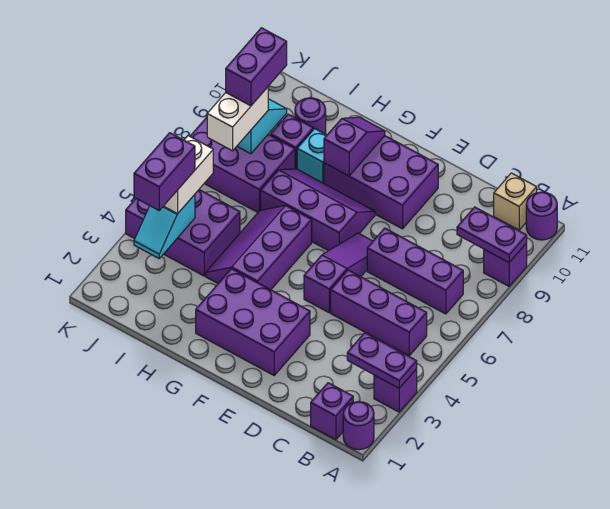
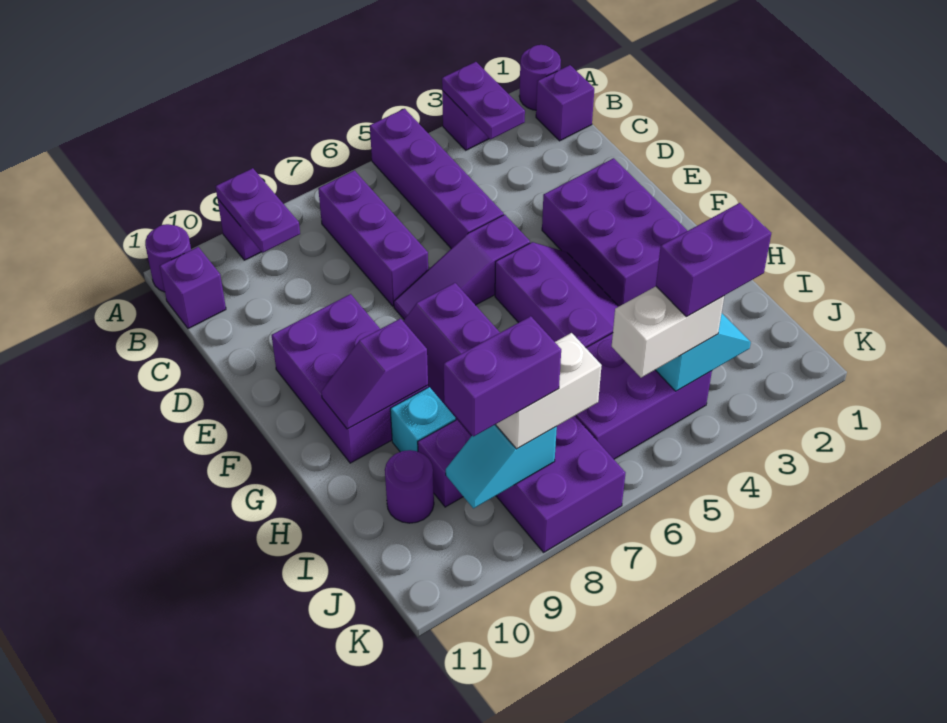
purple brick B5:D5 level 1 -> purple brick A5:D5 level 1
tan brick B11 level 1 -> purple brick B11 level 1
purple slope G4:H6 level 1 top G -> purple slope F4:H5 level 1 top 5
purple brick I4:K5 level 1 -> purple brick I4:J6 level 1

